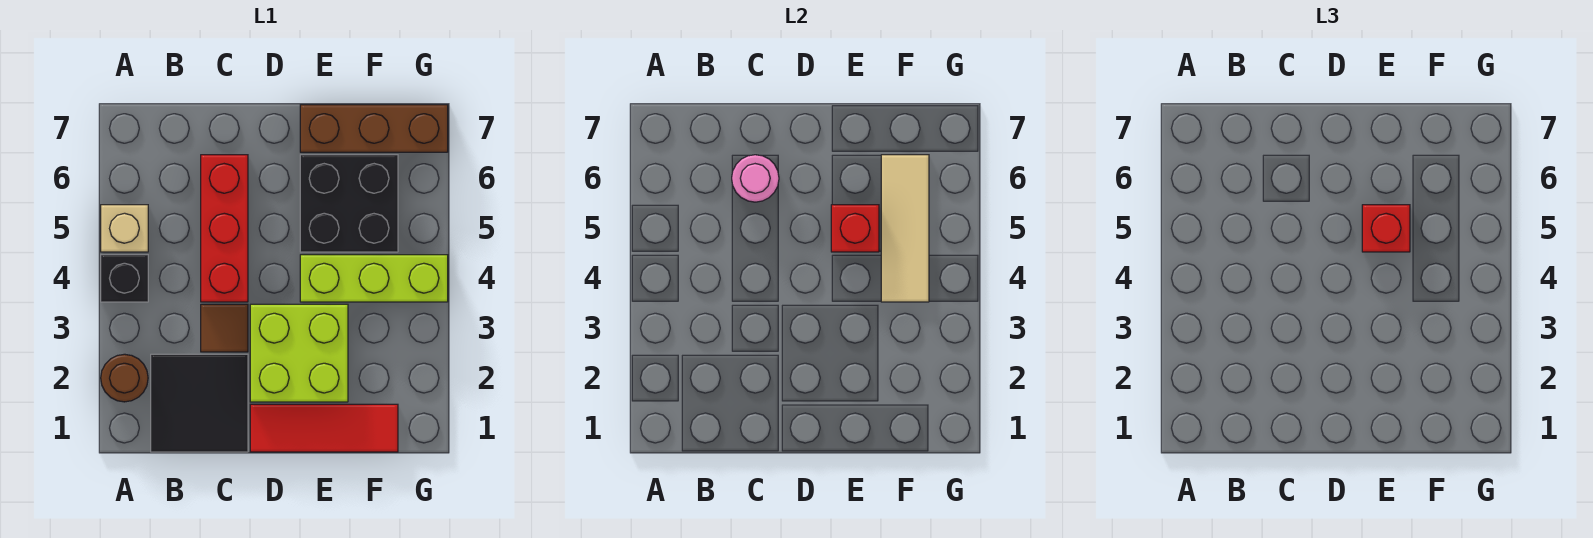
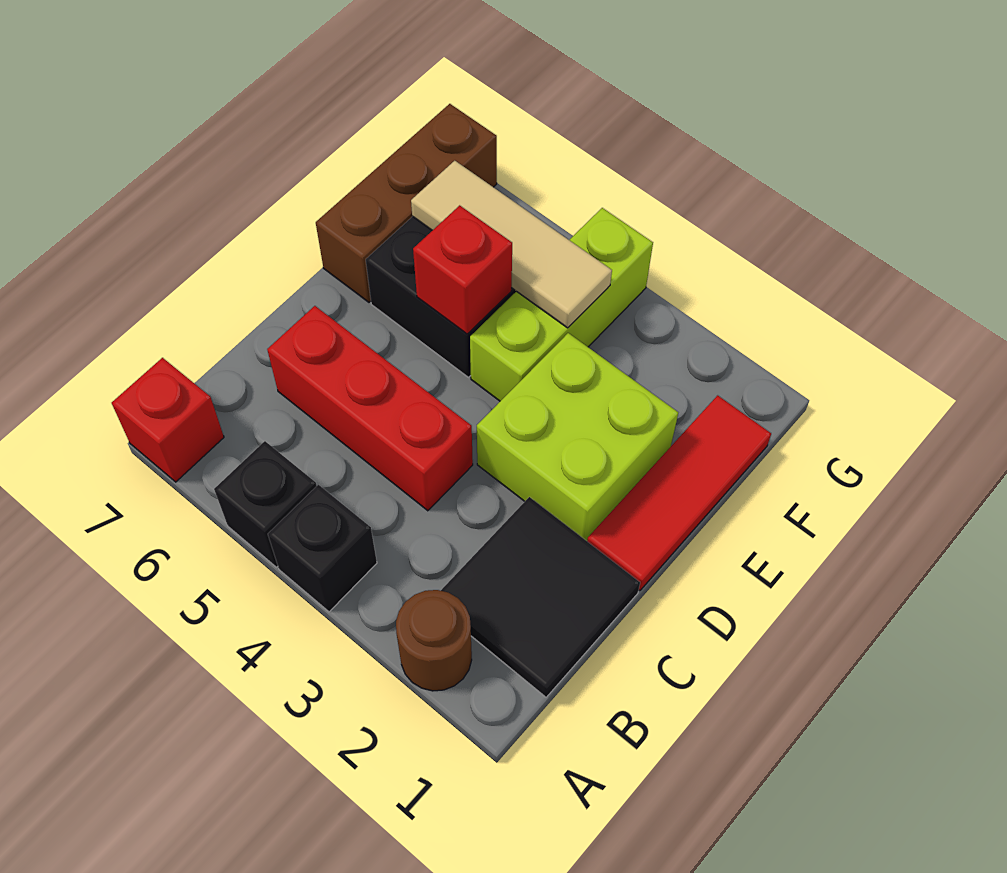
tan brick A5 level 1 -> black brick A5 level 1
brown tile C3 level 1 -> none
pink round brick C6 level 2 -> none
red brick E5 level 3 -> red brick A7 level 1

